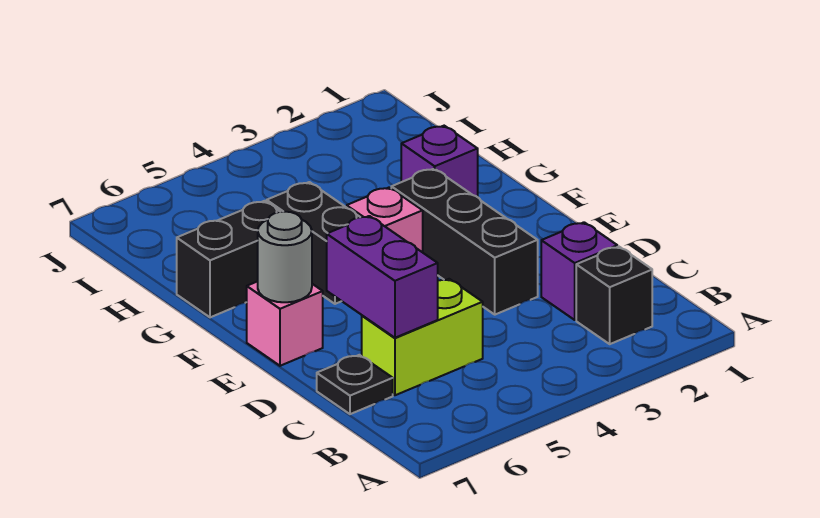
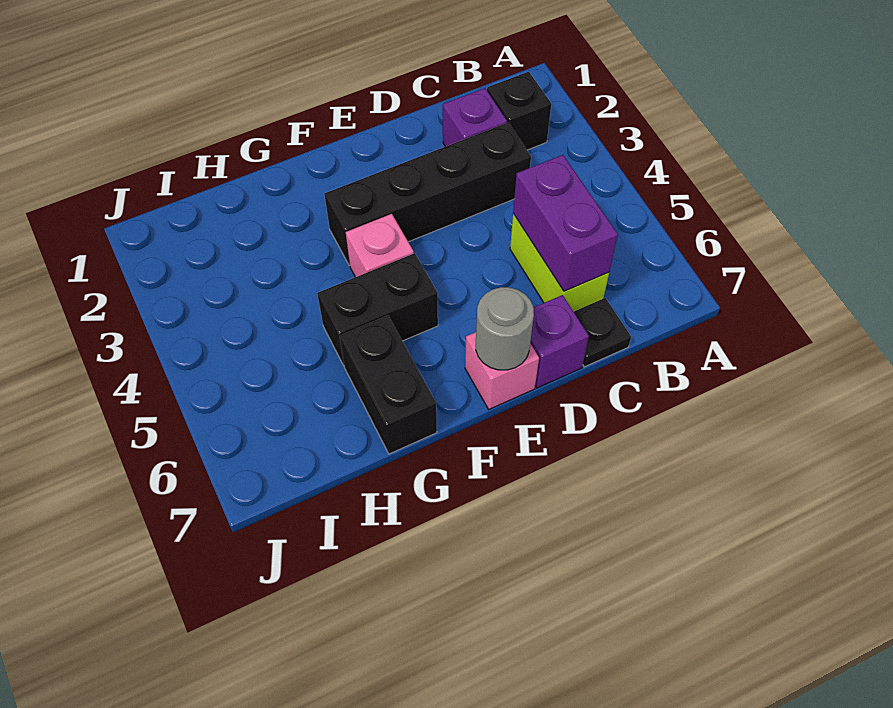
purple brick C6:D6 level 2 -> purple brick C5:C6 level 2
black brick D3:F3 level 1 -> black brick C3:F3 level 1
purple brick G2 level 1 -> purple brick D7 level 1

